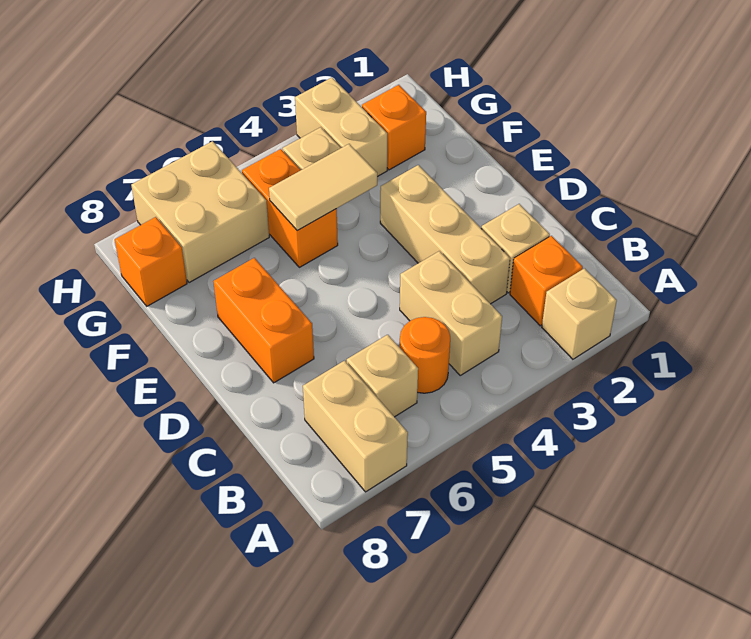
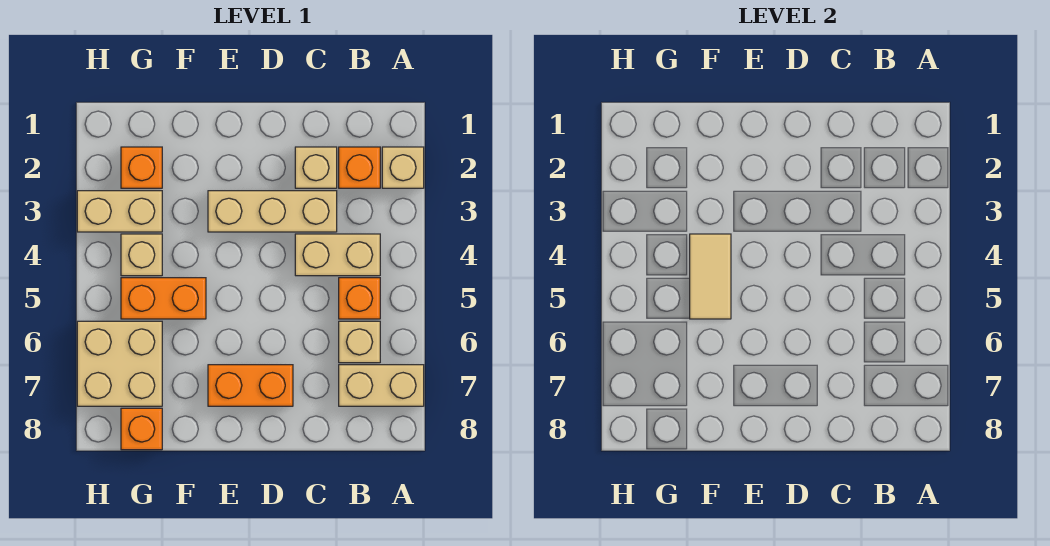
orange round brick B5 level 1 -> orange brick B5 level 1

